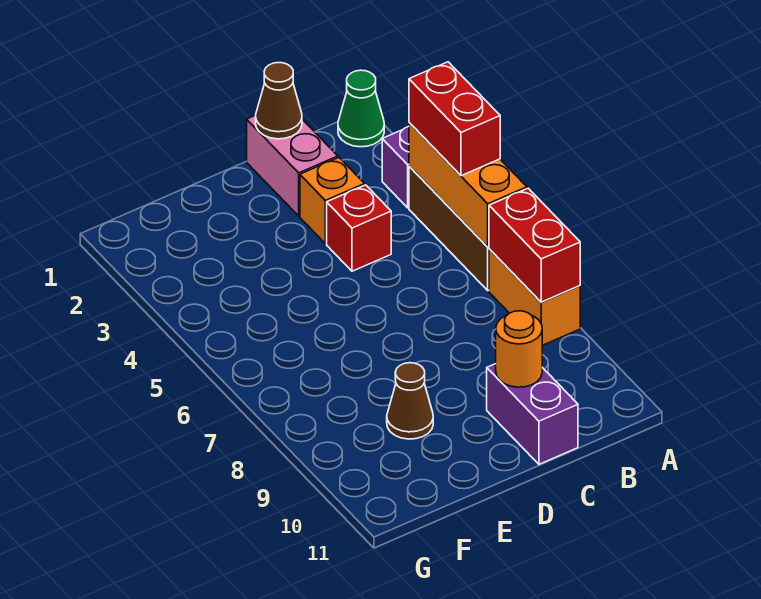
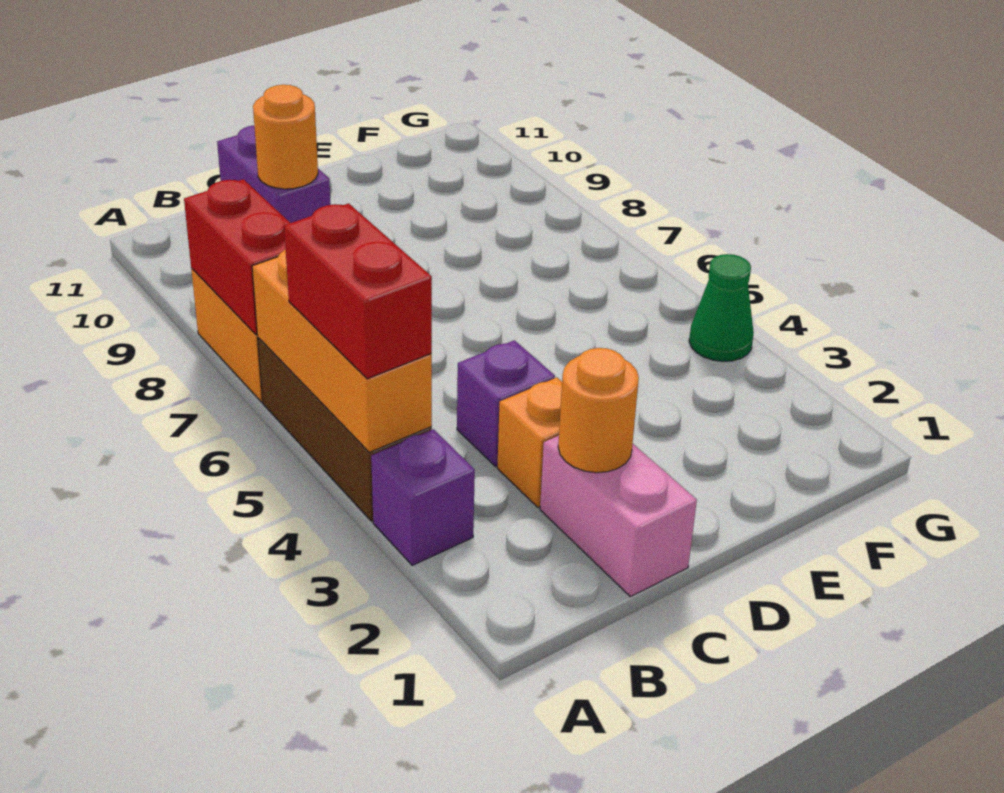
green cone A1 level 1 -> green cone G4 level 1
brown cone C1 level 2 -> none
none -> orange round brick C2 level 2
red brick C4 level 1 -> purple brick C4 level 1
brown cone E9 level 1 -> none

